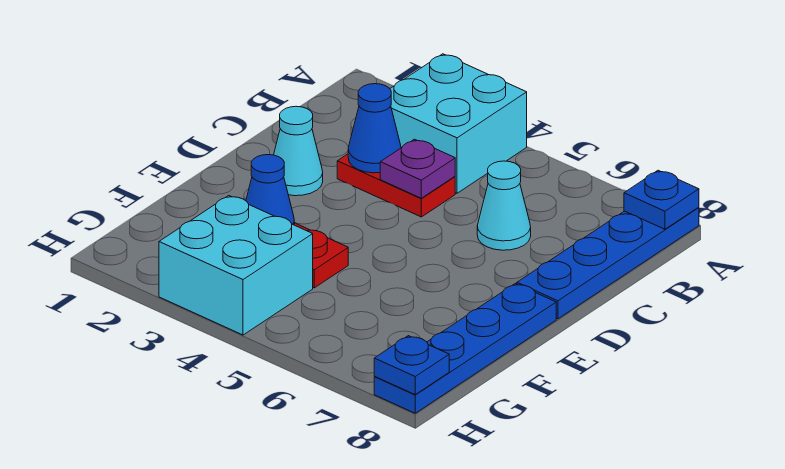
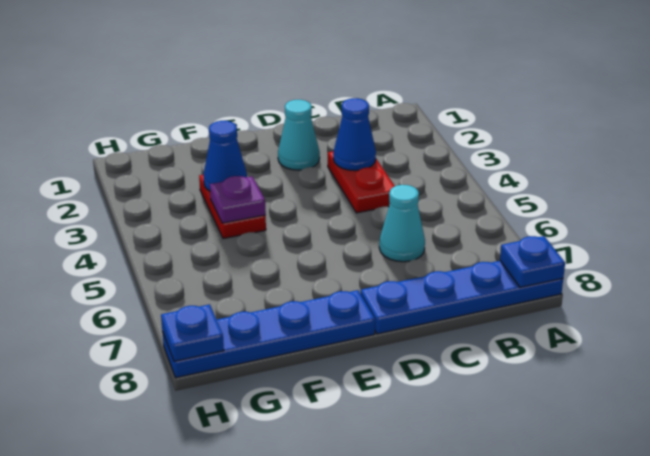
cyan brick A3:B4 level 1 -> none
purple plate C4 level 2 -> purple plate F4 level 2
cyan brick G3:H4 level 1 -> none

